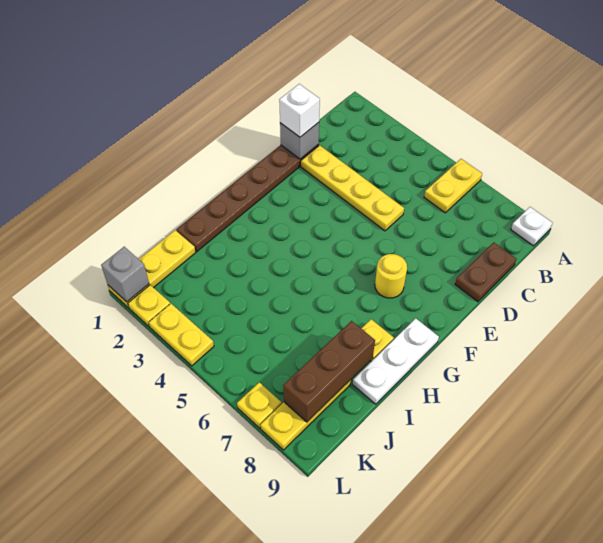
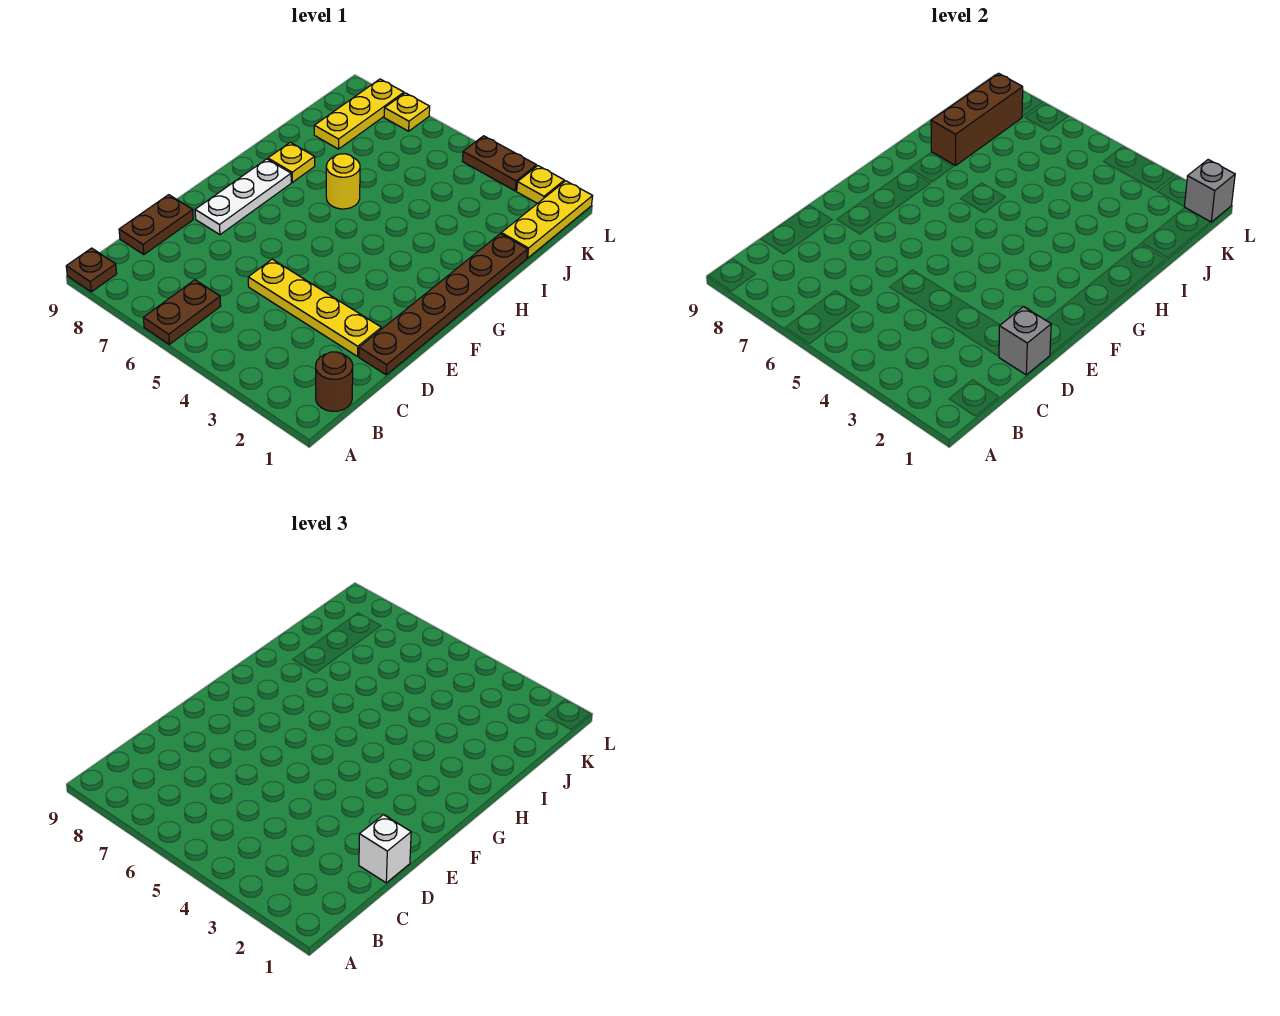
yellow plate A6:B6 level 1 -> brown plate A6:B6 level 1
white plate A9 level 1 -> brown plate A9 level 1
none -> brown round brick B1 level 1
yellow round brick F7 level 1 -> yellow round brick H6 level 1
white plate G9:I9 level 1 -> white plate E8:G8 level 1
yellow plate L3:L4 level 1 -> brown plate L3:L4 level 1

